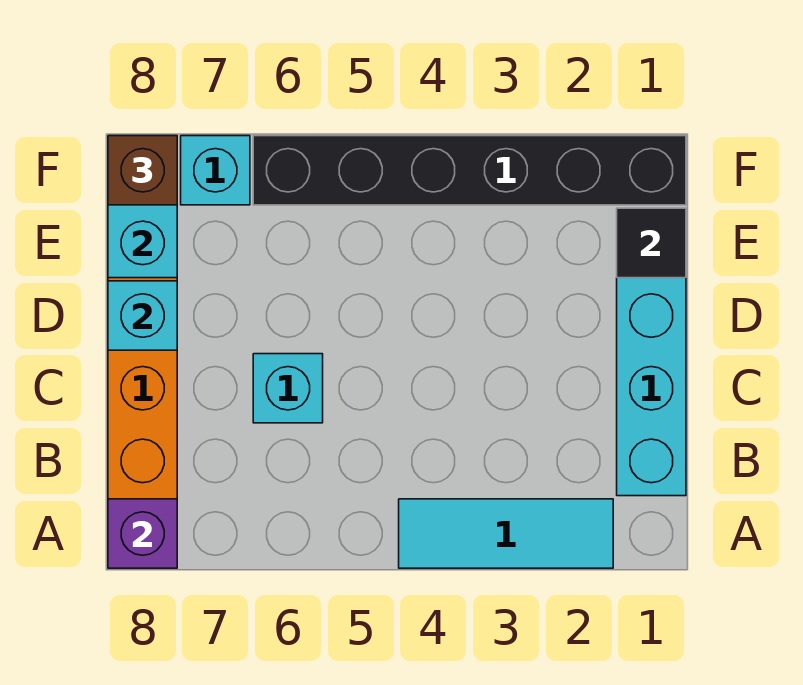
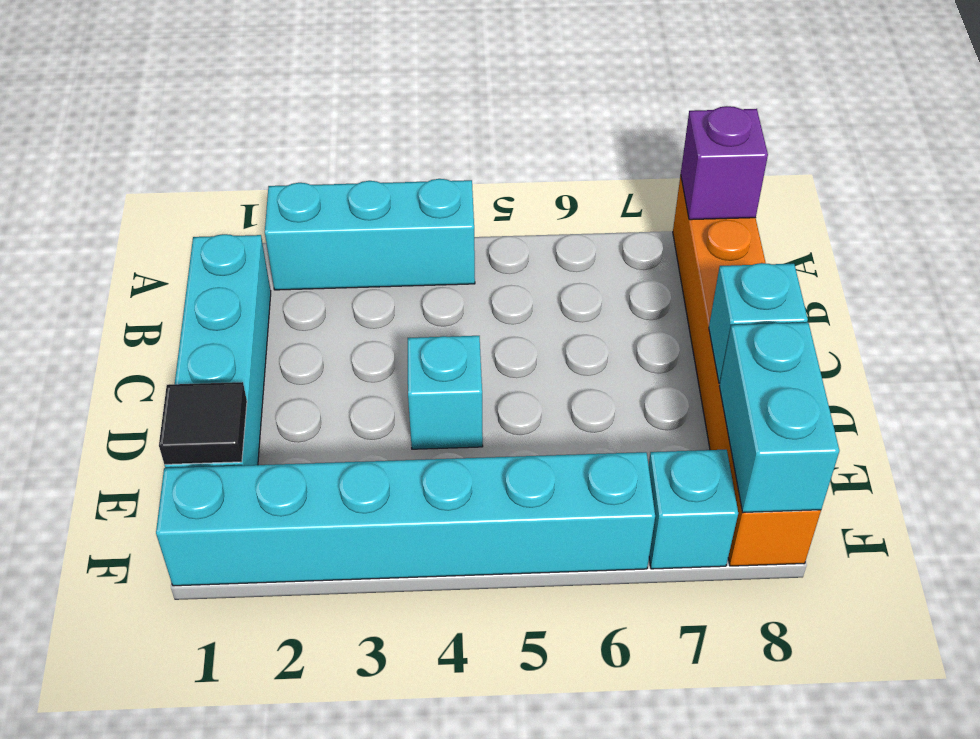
cyan tile A2:A4 level 1 -> cyan brick A2:A4 level 1
cyan brick C6 level 1 -> cyan brick D4 level 1
black brick F1:F6 level 1 -> cyan brick F1:F6 level 1
brown brick F8 level 3 -> none

